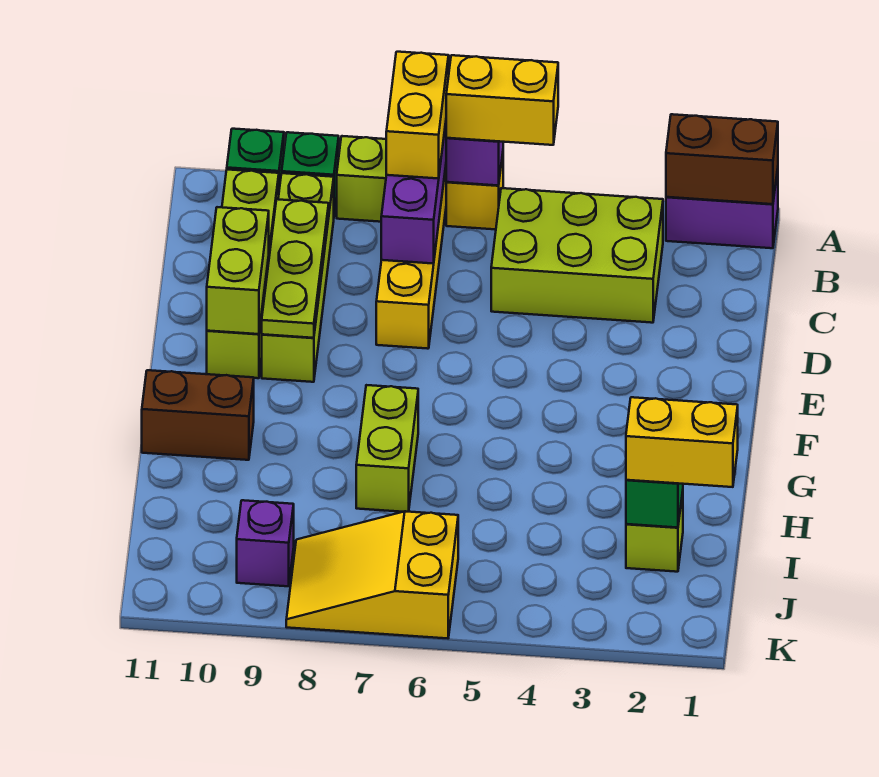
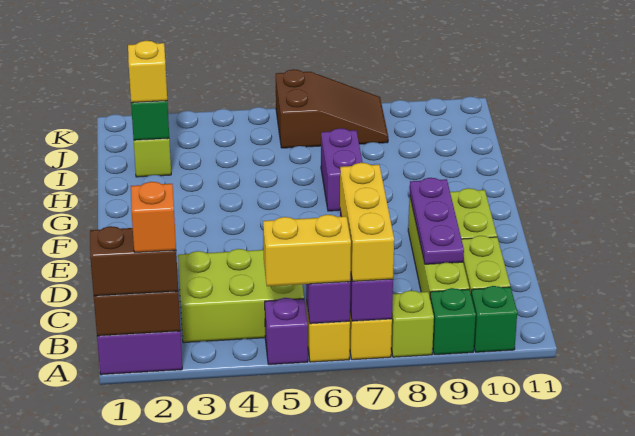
none -> orange brick A2 level 4
yellow brick A7:B7 level 3 -> yellow brick A7:C7 level 3
lime plate C9:E9 level 2 -> purple plate C9:E9 level 2
lime brick D10:E10 level 2 -> none
lime brick G7:H7 level 1 -> purple brick G7:H7 level 1
brown brick G10:G11 level 1 -> brown brick A1:A2 level 3
yellow brick I1:I2 level 3 -> yellow brick I2 level 3
yellow slope J6:K8 level 1 top 6 -> brown slope J6:K8 level 1 top 6
purple brick J9 level 1 -> purple brick A5 level 1

